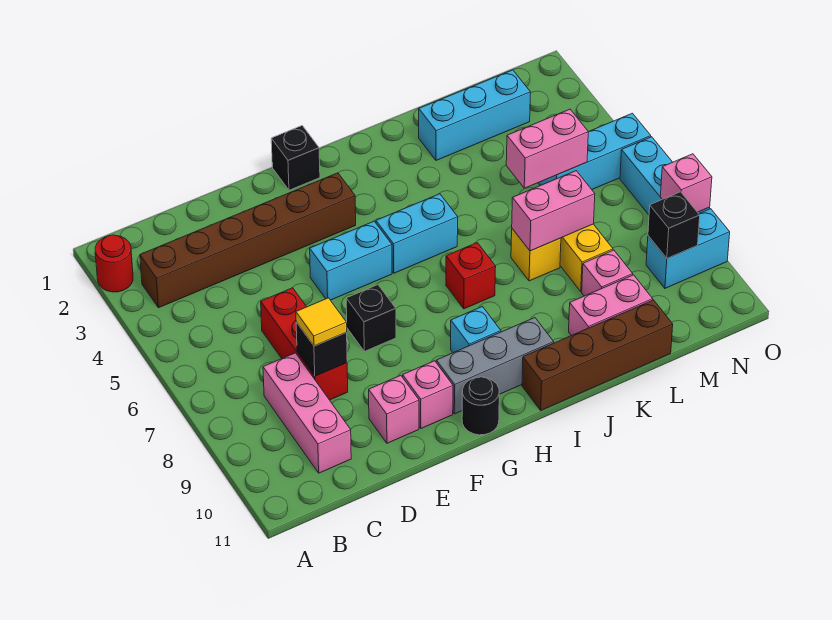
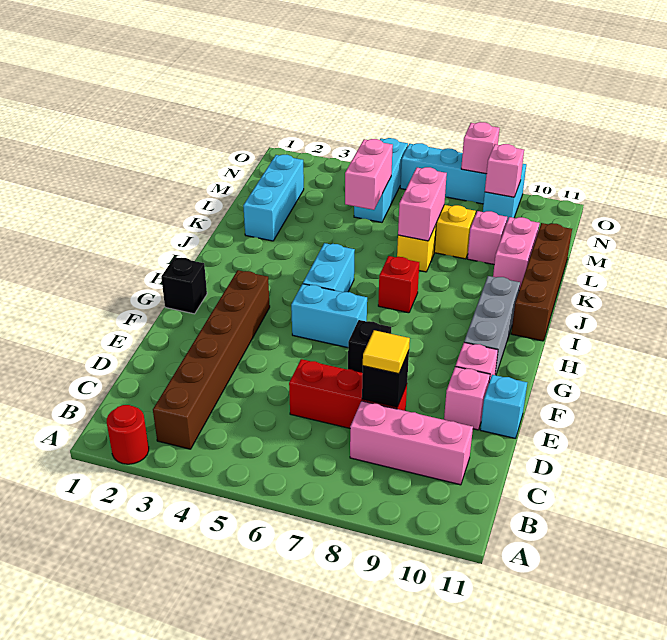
cyan brick F5:G5 level 1 -> cyan brick G5:G6 level 1
black round brick G11 level 1 -> none
cyan brick H9 level 1 -> cyan brick E11 level 1
black brick N9 level 2 -> pink brick N9 level 2

